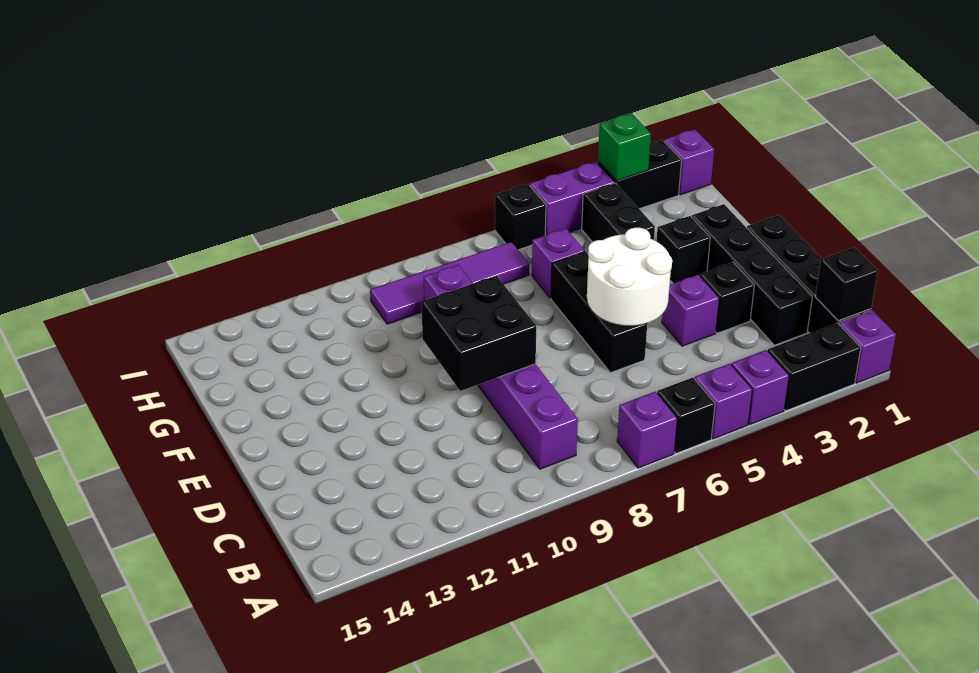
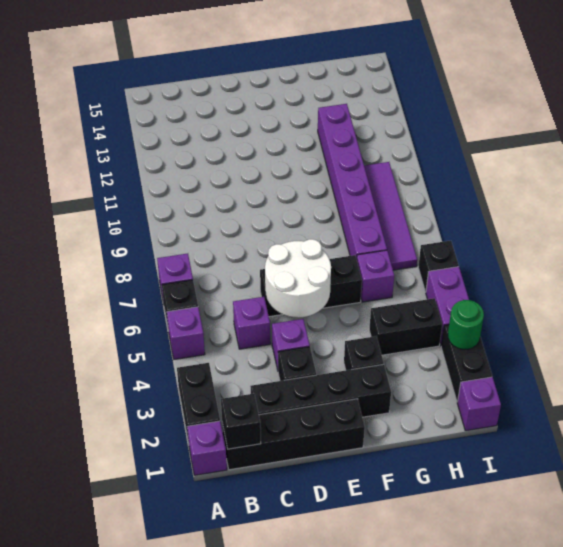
purple brick A4 level 1 -> purple brick C5 level 1
purple brick B9:G9 level 1 -> purple brick G7:G12 level 1
black brick D9:E10 level 2 -> none
green brick I3 level 2 -> green round brick I3 level 2

